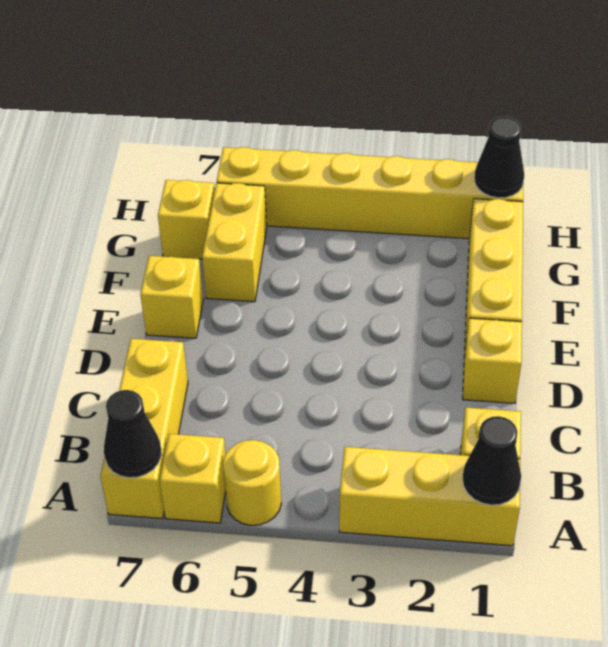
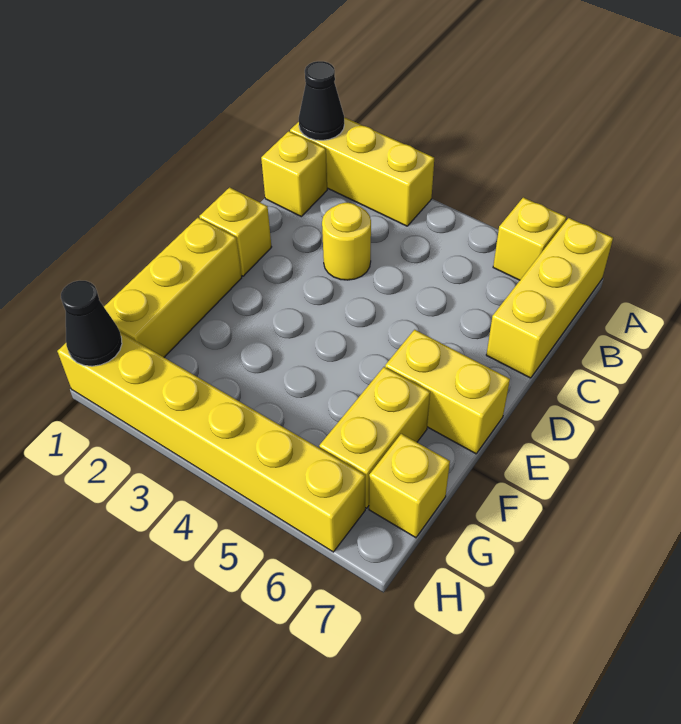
yellow round brick A5 level 1 -> yellow round brick C3 level 1
black cone A7 level 2 -> none
yellow brick E7 level 1 -> yellow brick E6:E7 level 1

